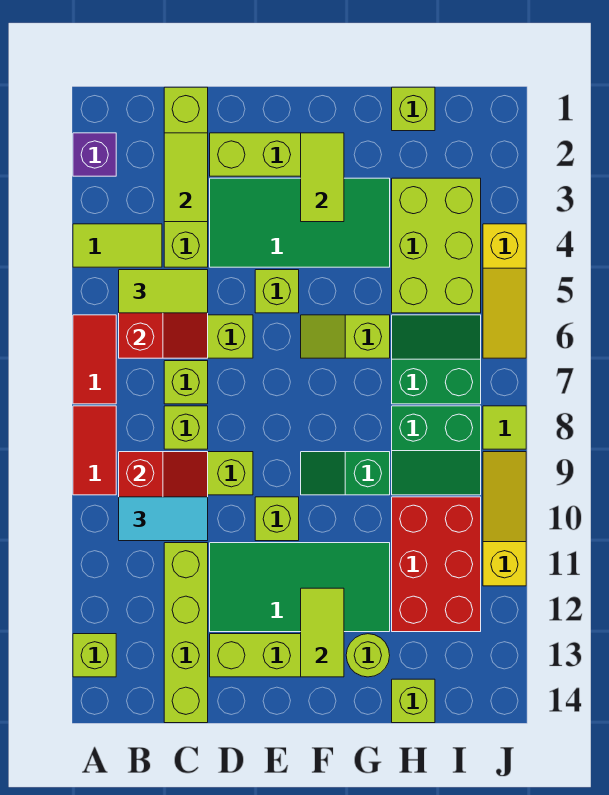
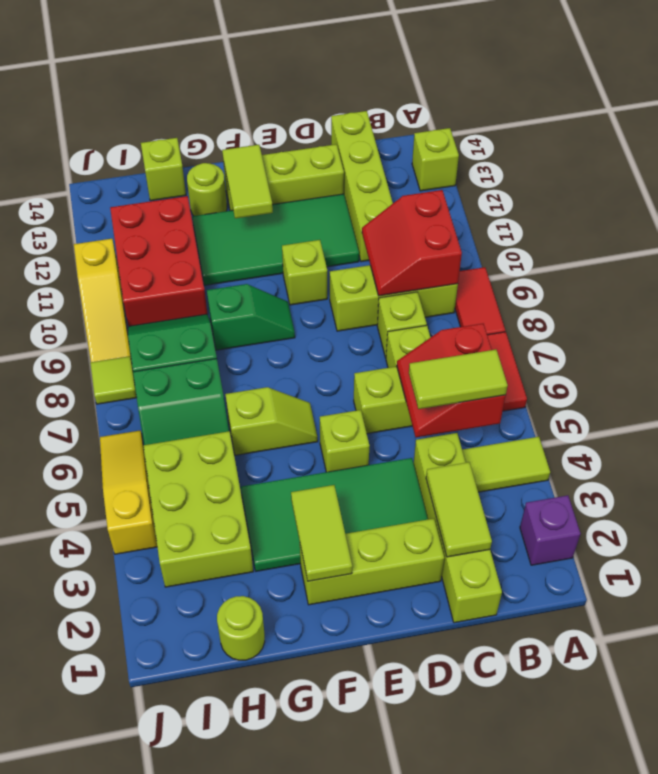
cyan tile B10:C10 level 3 -> none
lime brick H1 level 1 -> lime round brick H1 level 1

